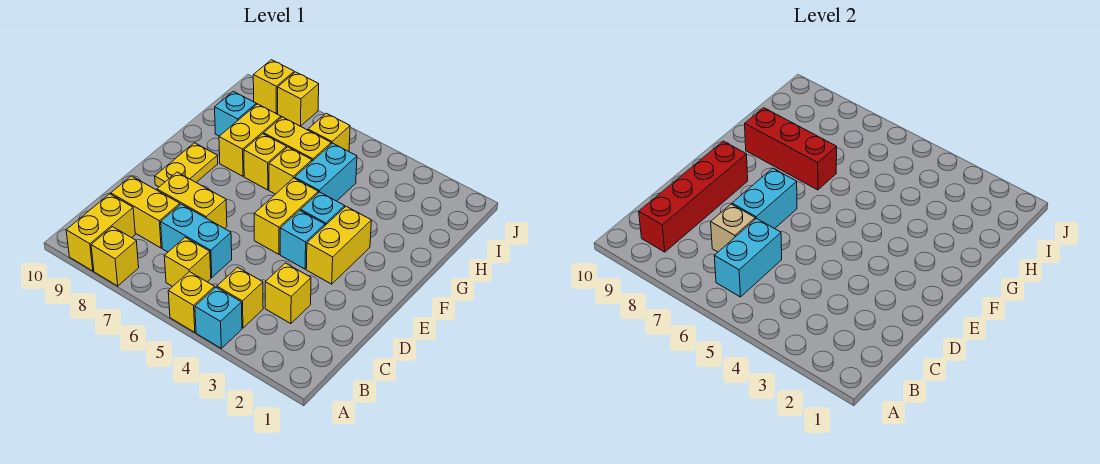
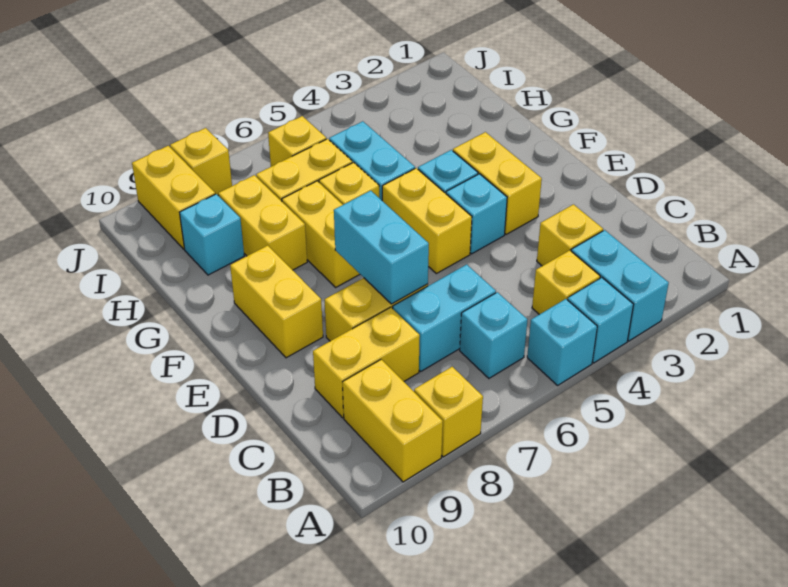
yellow brick A5 level 1 -> cyan brick A5 level 1
yellow brick B6 level 1 -> cyan brick B6 level 1
cyan brick B6:C6 level 2 -> cyan brick A3:B3 level 1
red brick B9:E9 level 2 -> none
tan brick C7 level 2 -> none
yellow plate E9:F9 level 1 -> yellow brick E9:F9 level 1
yellow brick G7 level 1 -> yellow brick F7:G7 level 1
red brick G7:G9 level 2 -> none
yellow brick J9 level 1 -> yellow brick I9:J9 level 1

